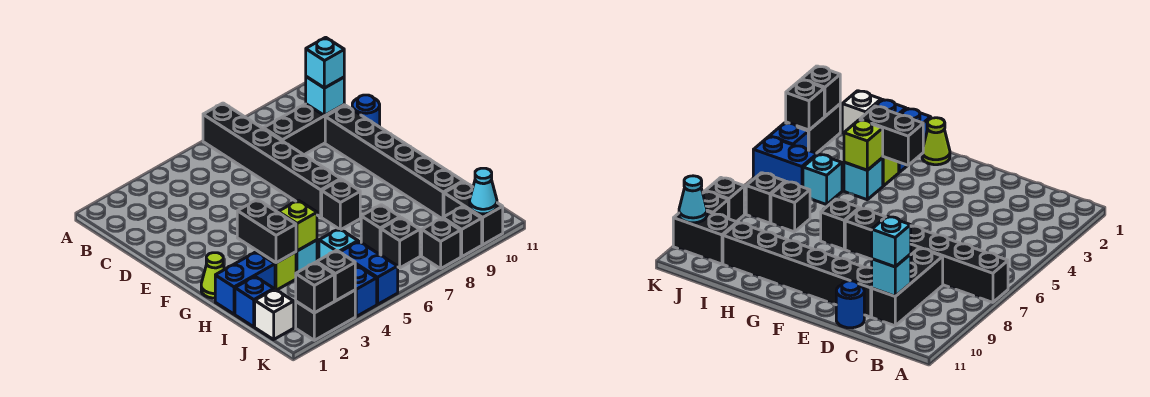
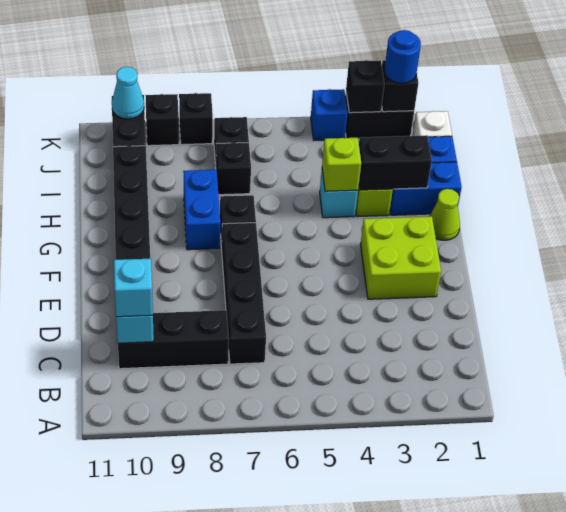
black brick A7:F7 level 1 -> black brick C7:F7 level 1
blue round brick D11 level 1 -> blue round brick K2 level 3
none -> lime brick E2:F3 level 1
black brick G3:H3 level 2 -> black brick H2:H3 level 2
cyan brick I5 level 1 -> none
blue brick J5:K5 level 1 -> blue brick G8:H8 level 1

